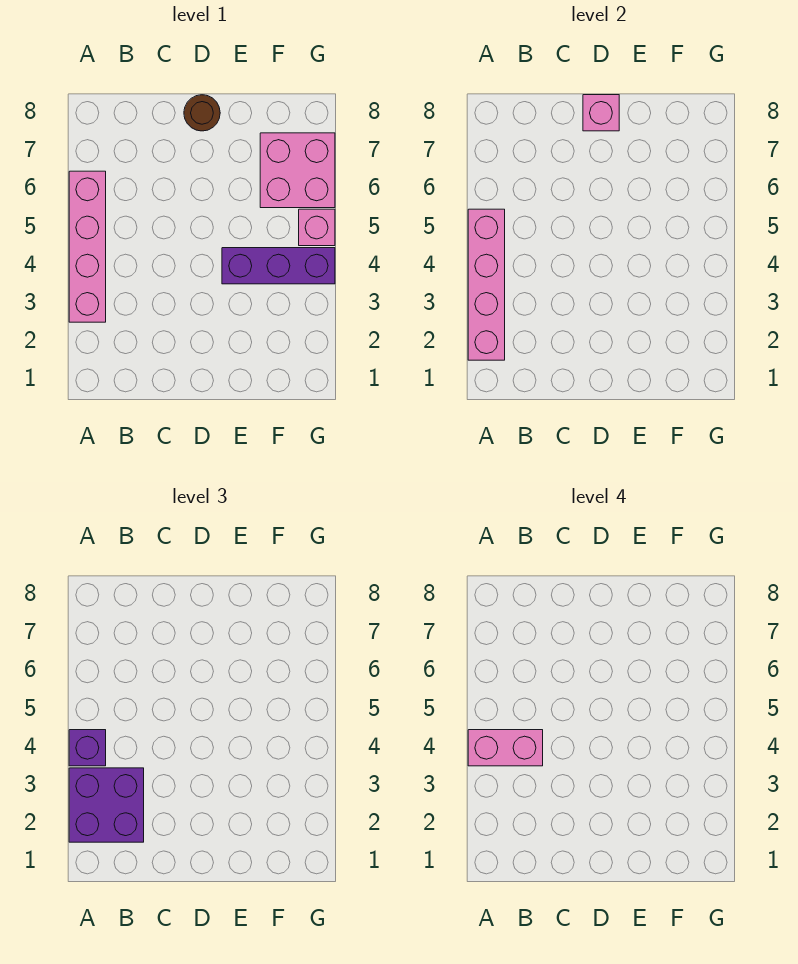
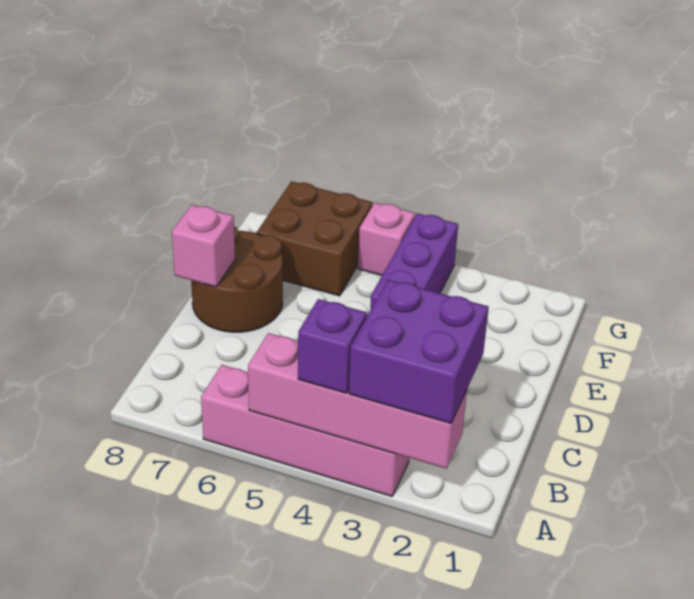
pink brick A4:B4 level 4 -> none
brown round brick D8 level 1 -> brown round brick D7:E8 level 1
pink brick F6:G7 level 1 -> brown brick F6:G7 level 1

